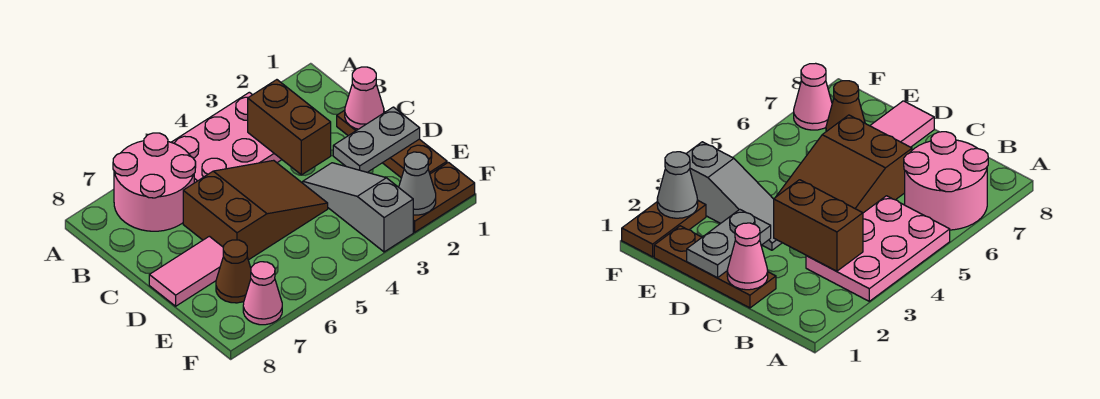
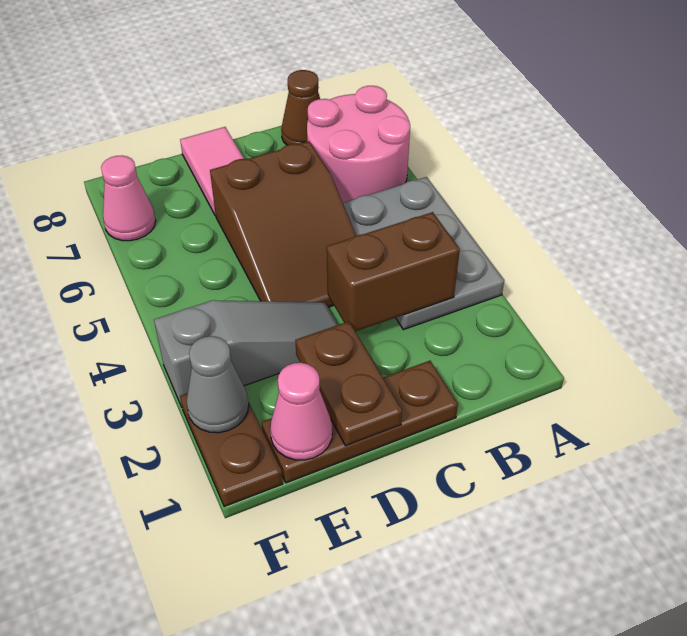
pink plate A3:B5 level 1 -> grey plate A3:B5 level 1
pink cone C1 level 2 -> pink cone E1 level 2
grey plate D1:D2 level 2 -> brown plate D1:D2 level 2
brown cone E7 level 1 -> brown cone B8 level 1

